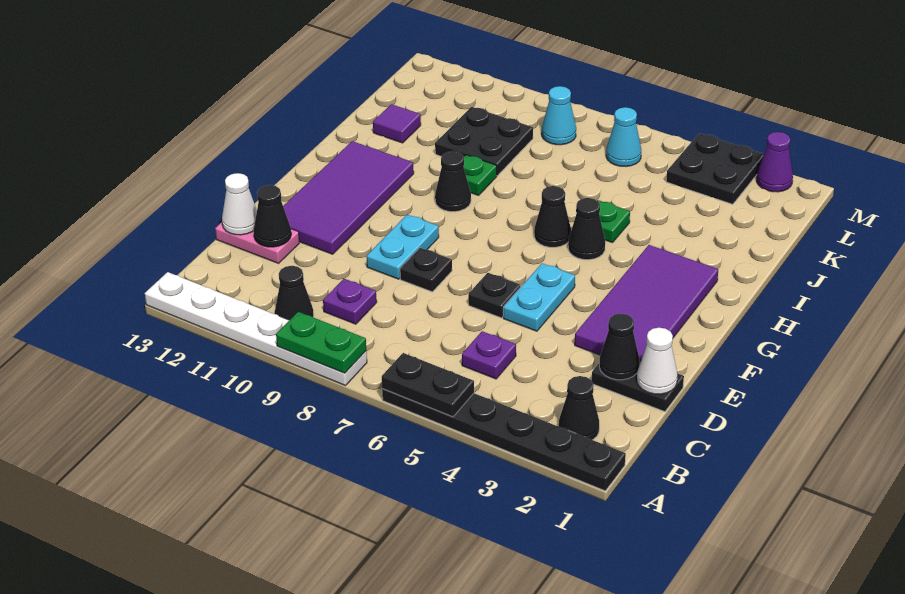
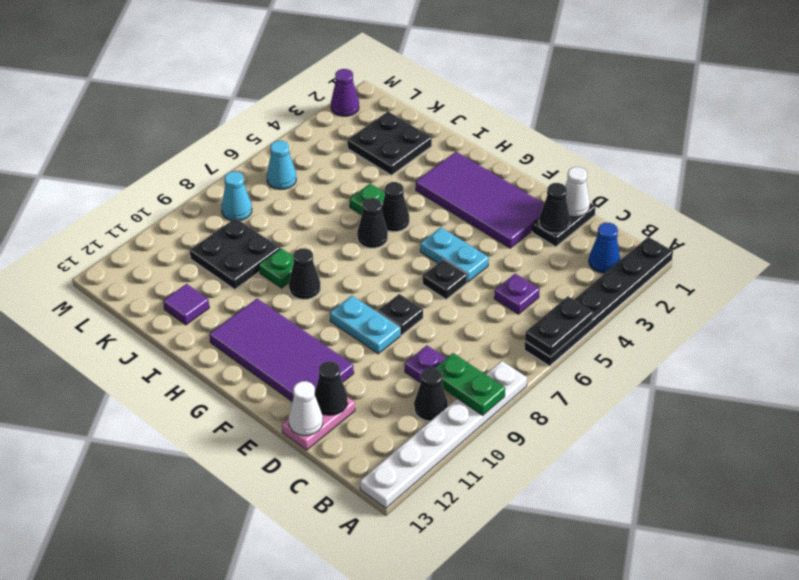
green plate A8:A9 level 2 -> green plate A9:B9 level 2
black cone B2 level 1 -> blue cone B2 level 1
black plate L3:M4 level 1 -> black plate J2:K3 level 1

